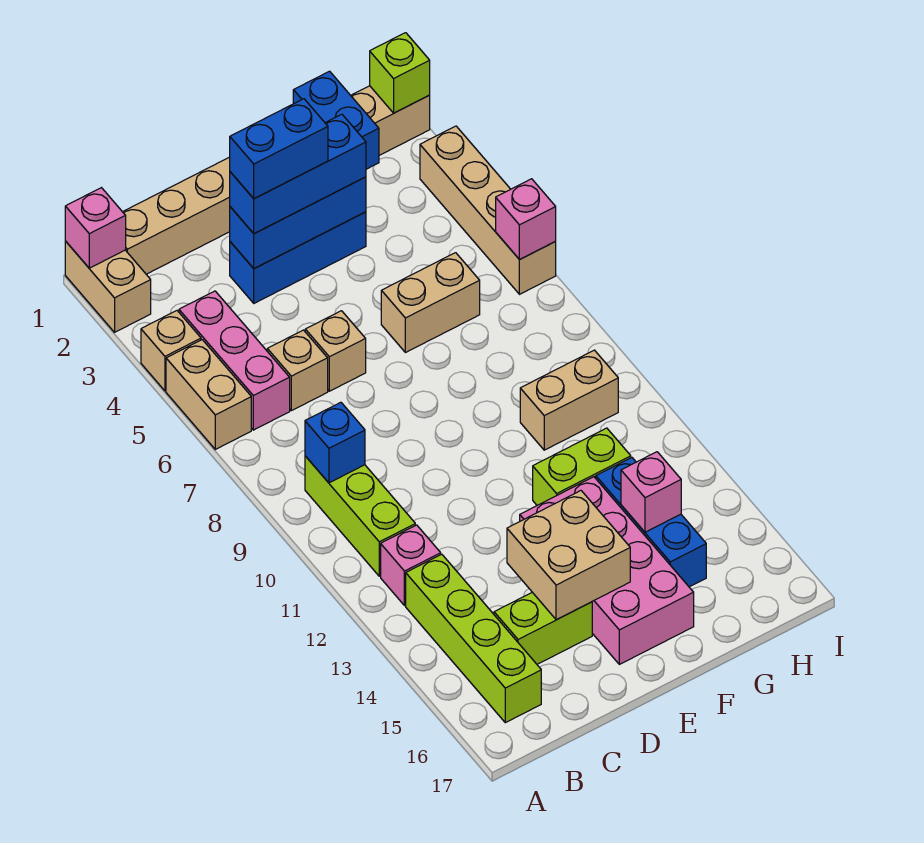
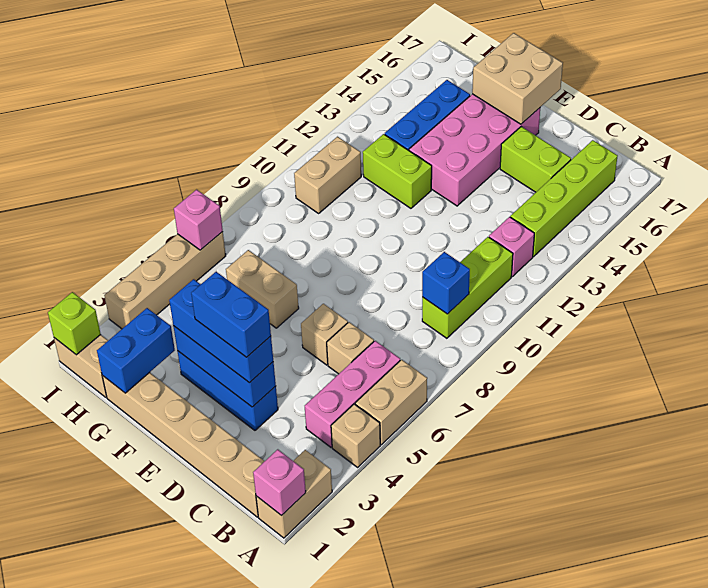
tan brick D14:E15 level 2 -> tan brick E16:F17 level 2
tan brick G10:H10 level 1 -> tan brick H10:H11 level 1
pink brick G14 level 2 -> none

